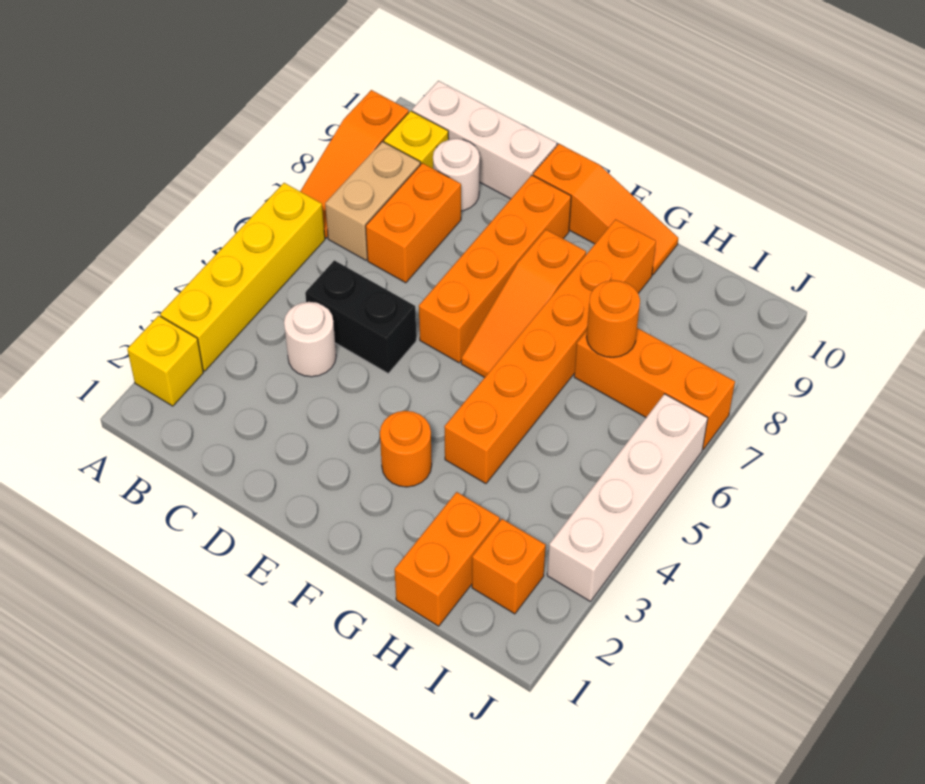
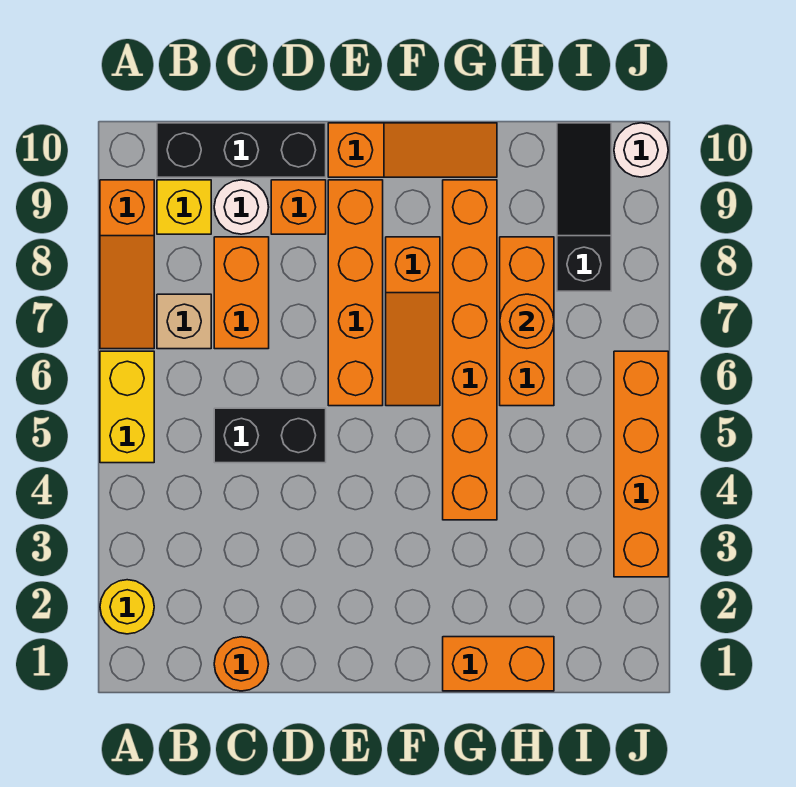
yellow brick A2 level 1 -> yellow round brick A2 level 1
yellow brick A3:A6 level 1 -> yellow brick A5:A6 level 1
tan brick B7:B8 level 1 -> tan brick B7 level 1
white brick B10:D10 level 1 -> black brick B10:D10 level 1
white round brick C4 level 1 -> white round brick J10 level 1
orange round brick F3 level 1 -> orange round brick C1 level 1
orange brick H1:H2 level 1 -> orange brick G1:H1 level 1
orange brick H7:J7 level 1 -> orange brick H6:H8 level 1
orange brick I2 level 1 -> orange brick D9 level 1
none -> black slope I8:I10 level 1 top 8
white brick J3:J6 level 1 -> orange brick J3:J6 level 1

